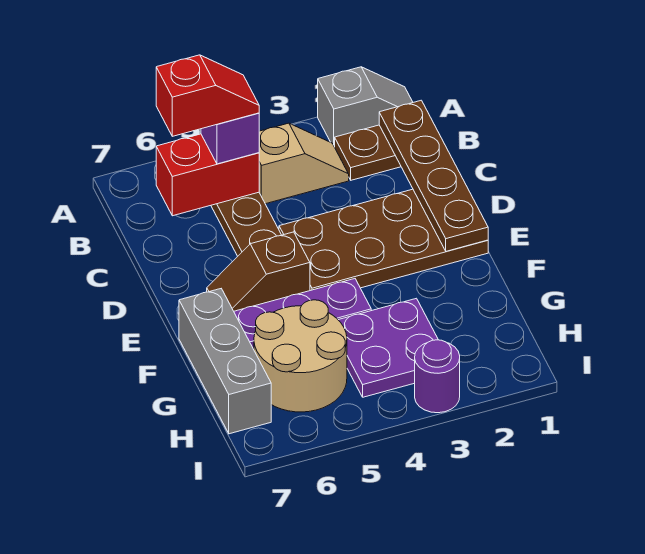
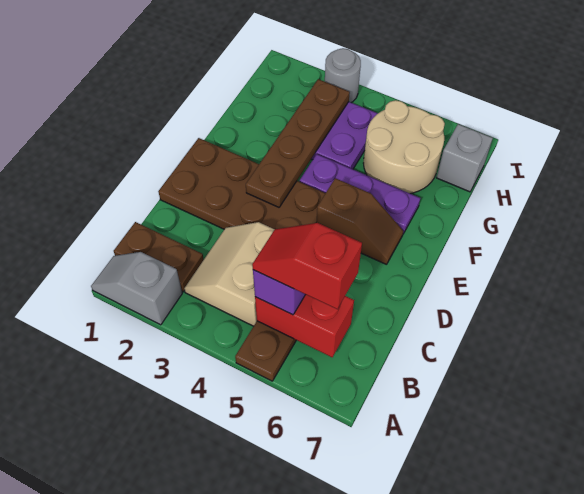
brown plate B1:E1 level 2 -> brown plate E3:H3 level 2
tan slope B3:B4 level 1 top 4 -> tan slope B3:C4 level 1 top 4
grey brick F7:H7 level 1 -> grey brick H7 level 1
purple round brick I3 level 1 -> grey round brick I3 level 1

